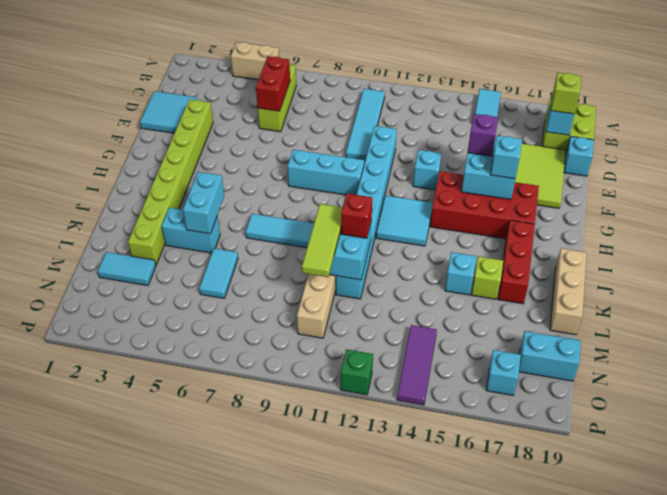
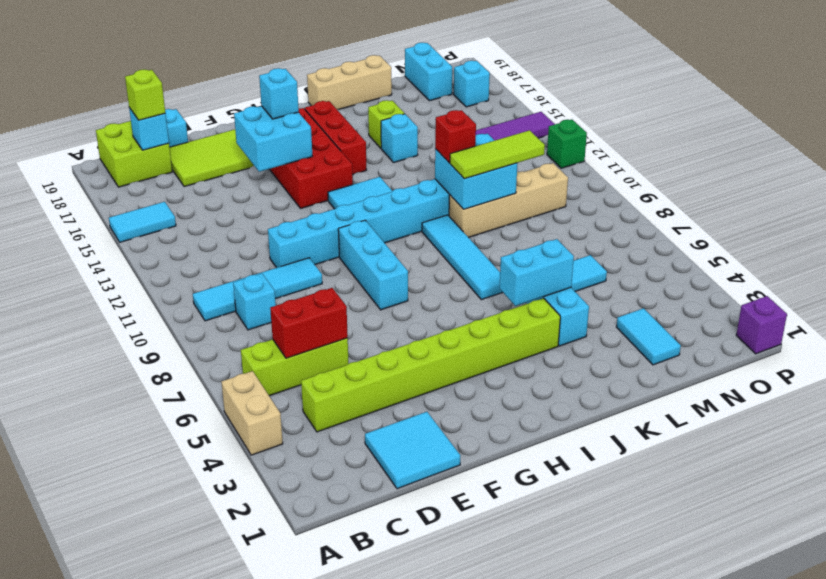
lime brick E3:L3 level 1 -> lime brick C4:J4 level 1
cyan brick F13 level 1 -> cyan brick C9 level 1
purple brick F15 level 3 -> purple brick P1 level 1
red brick I17:K17 level 1 -> red brick I15:I17 level 1

